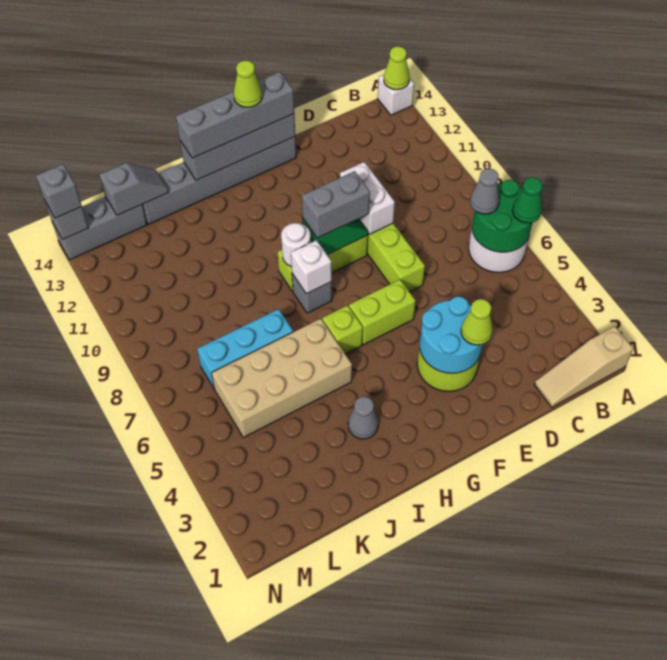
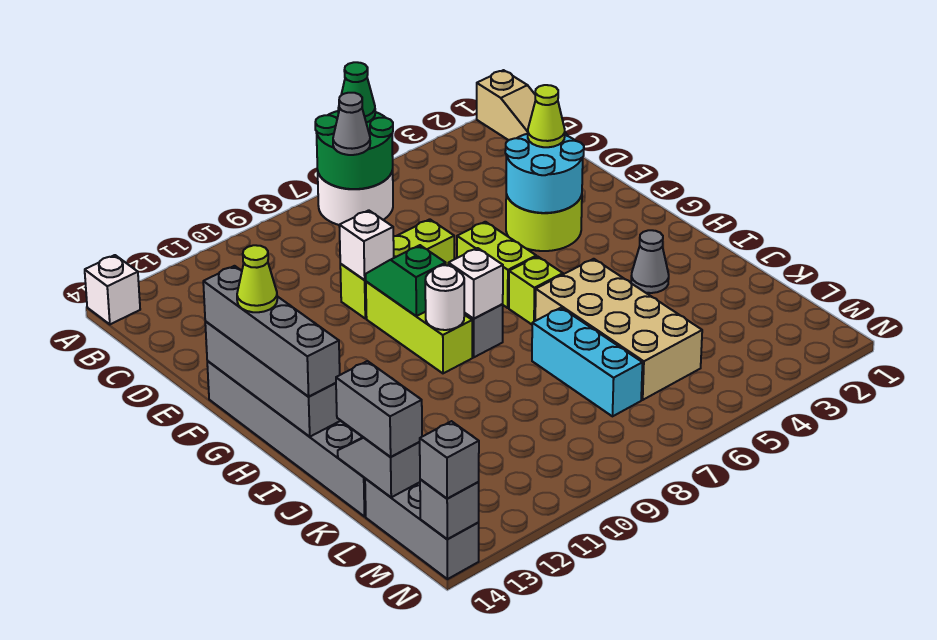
lime cone A14 level 2 -> none
white brick E9:E10 level 2 -> white brick E9 level 2
grey brick F9:G9 level 3 -> grey brick K14:L14 level 3

